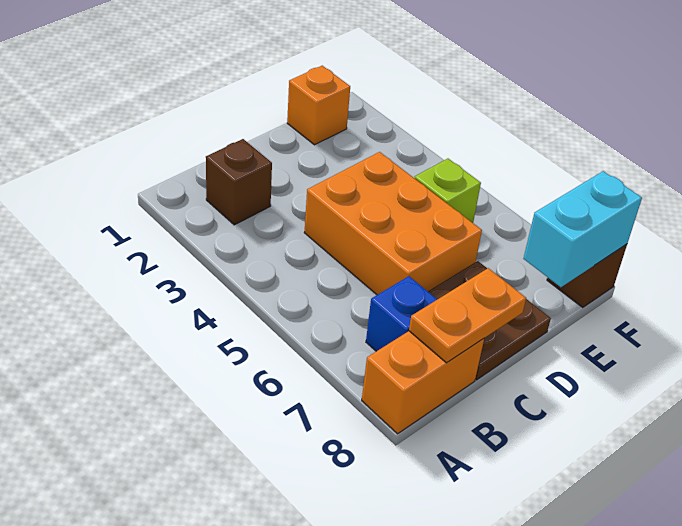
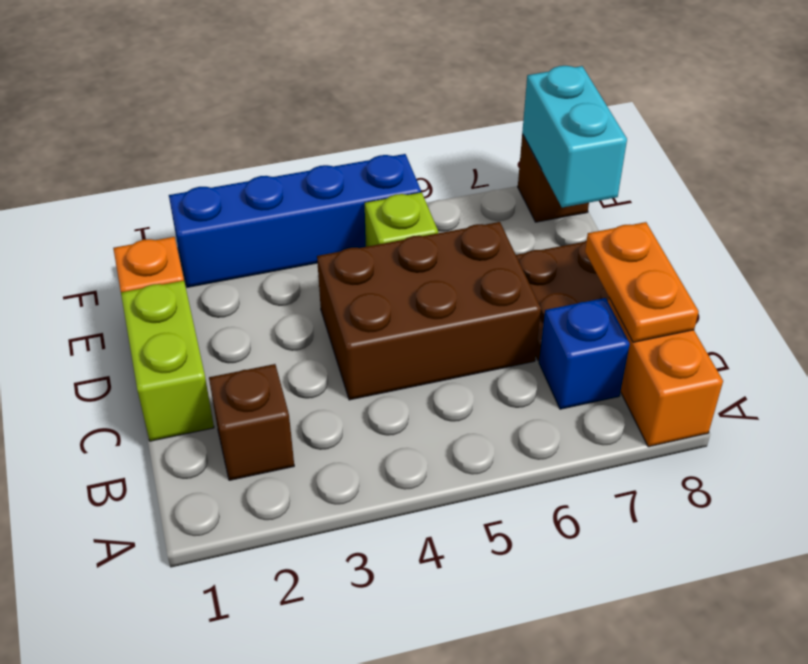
none -> lime brick C1:D1 level 1
orange brick C4:D6 level 1 -> brown brick C4:D6 level 1
none -> blue brick F2:F5 level 1

